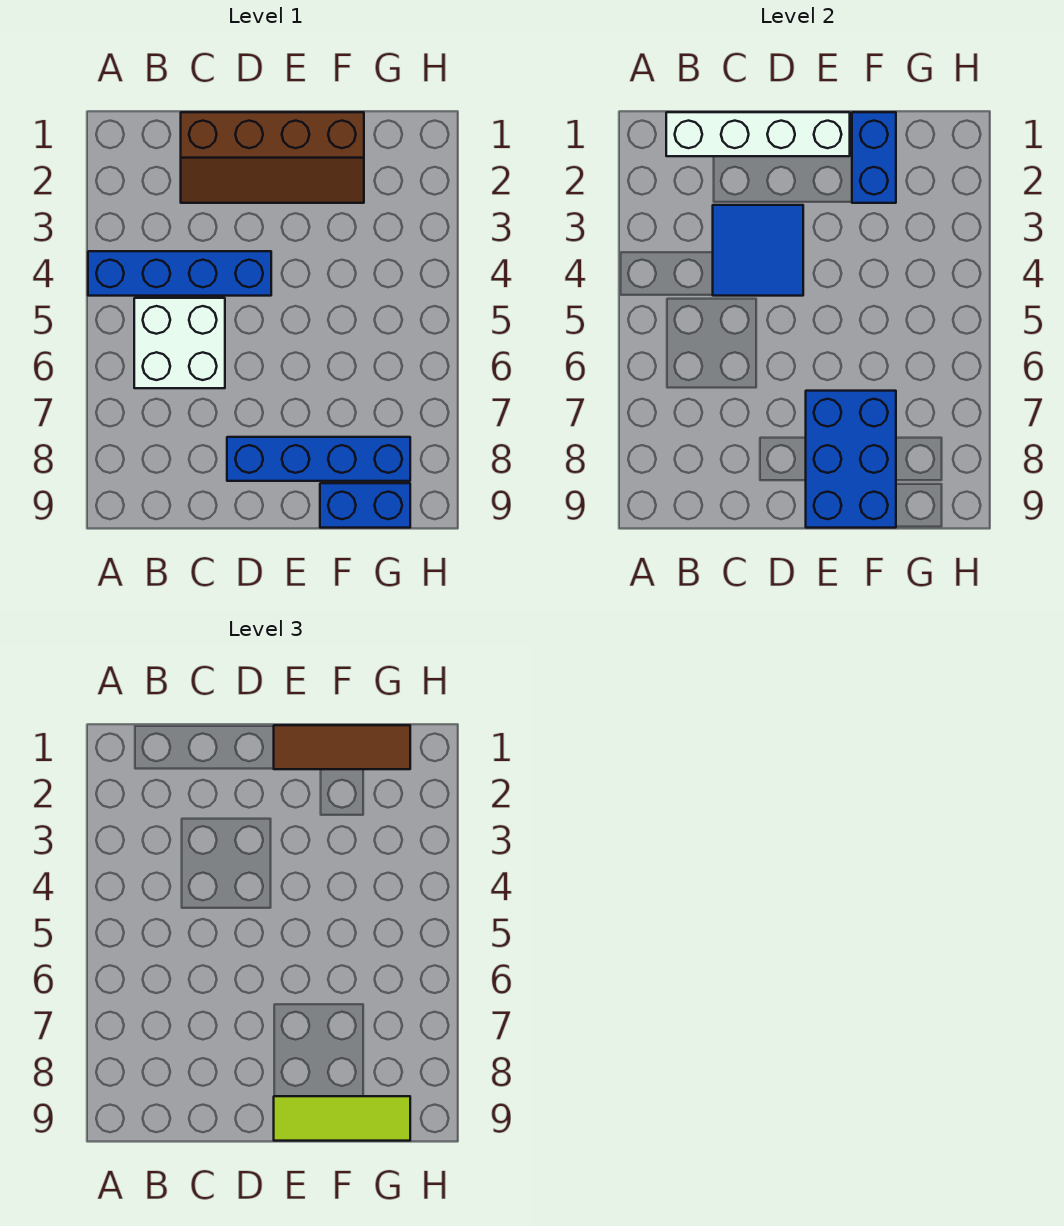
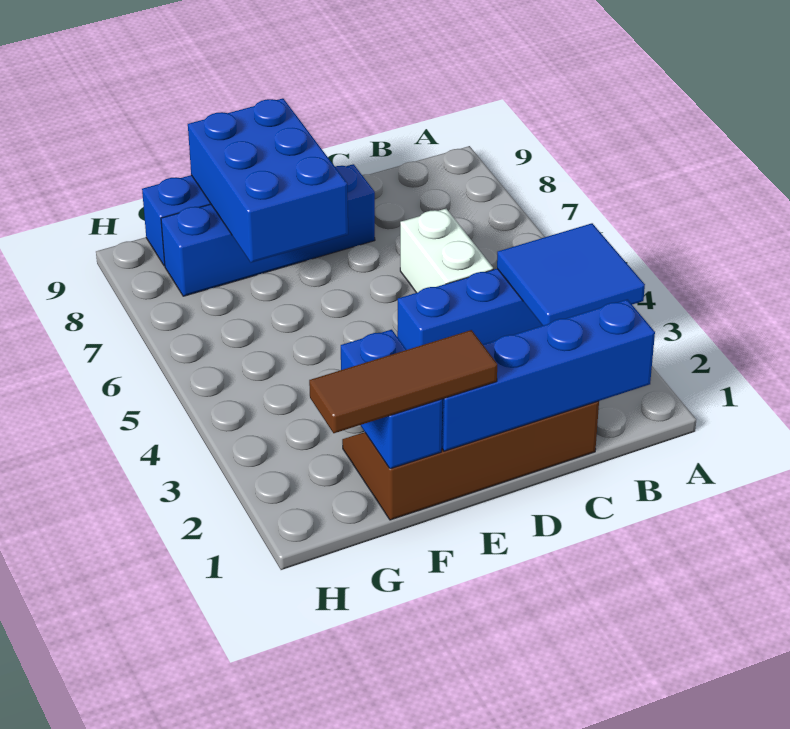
white brick B1:E1 level 2 -> blue brick B1:E1 level 2
white brick B5:C6 level 1 -> white brick C5:C6 level 1
blue tile C3:D4 level 2 -> blue tile A3:B4 level 2
lime tile E9:G9 level 3 -> none

